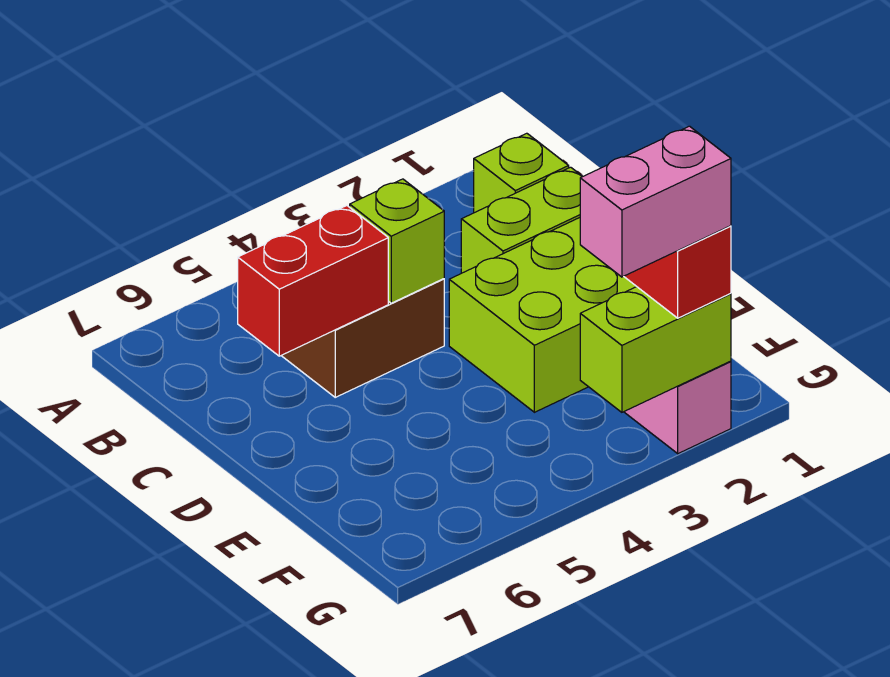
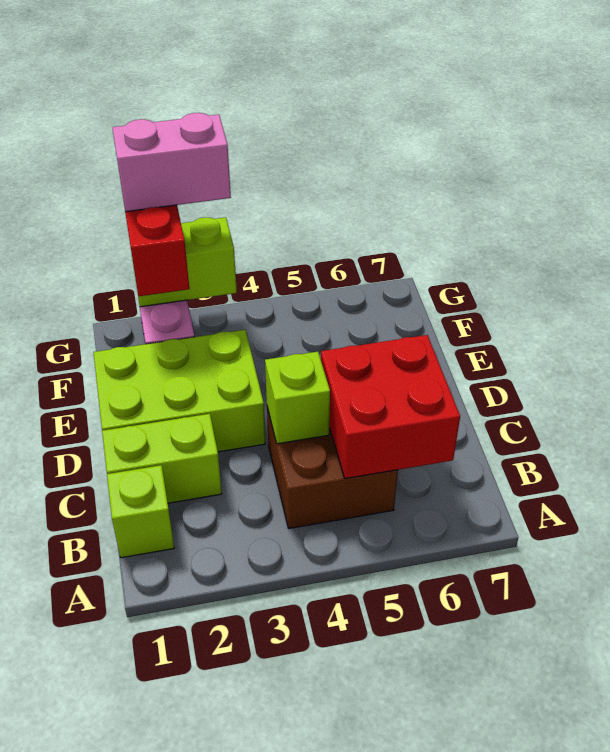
red brick C5:C6 level 2 -> red brick B5:C6 level 2

